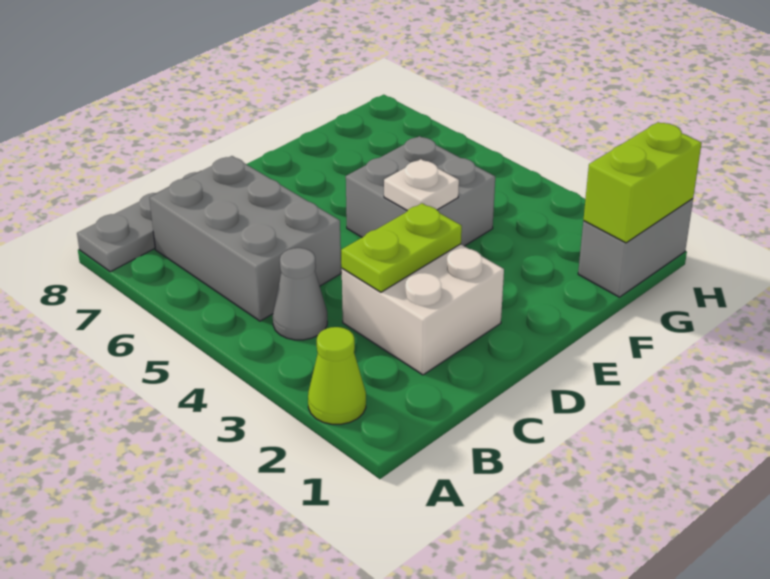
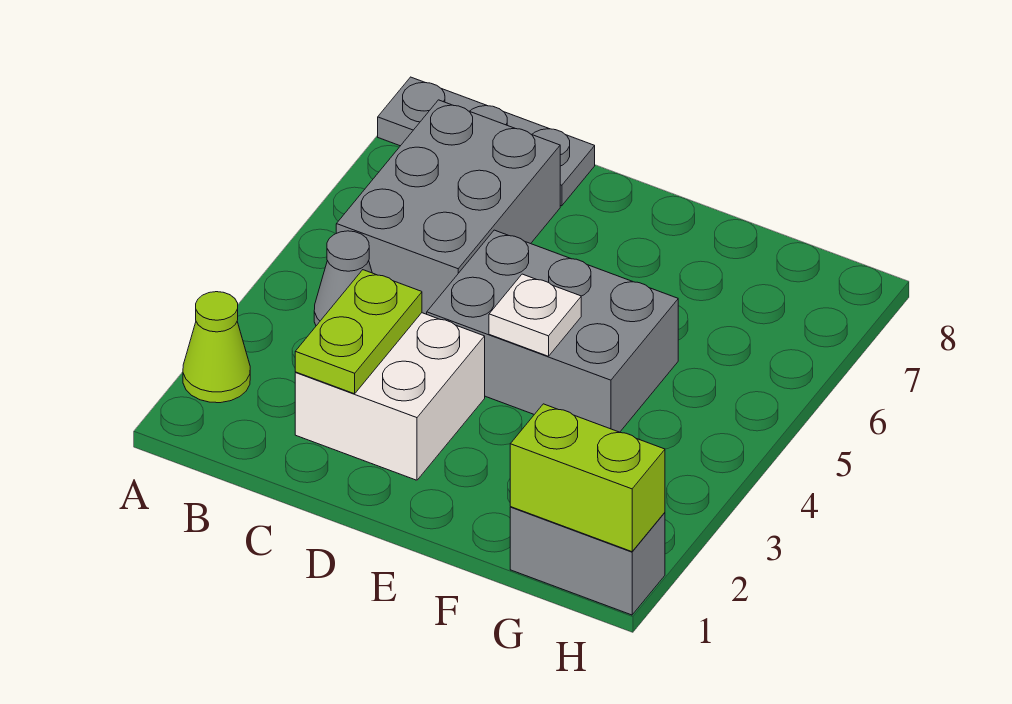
lime plate C3:D3 level 2 -> lime plate C2:C3 level 2
grey brick E4:F5 level 1 -> grey brick D4:F5 level 1

